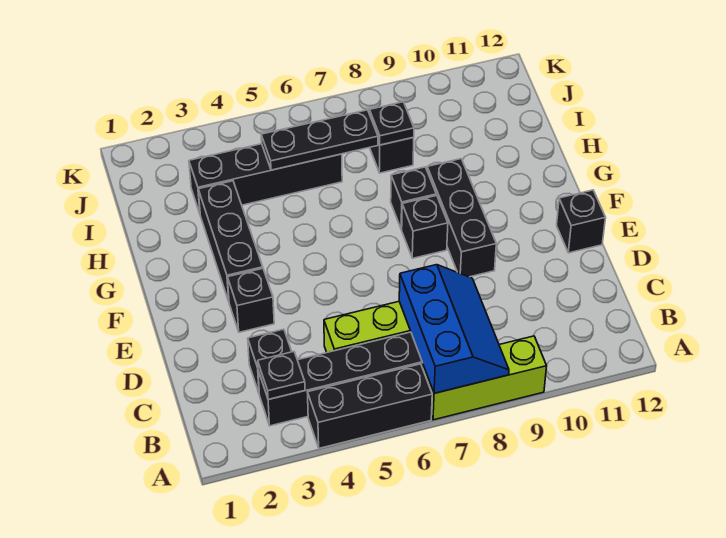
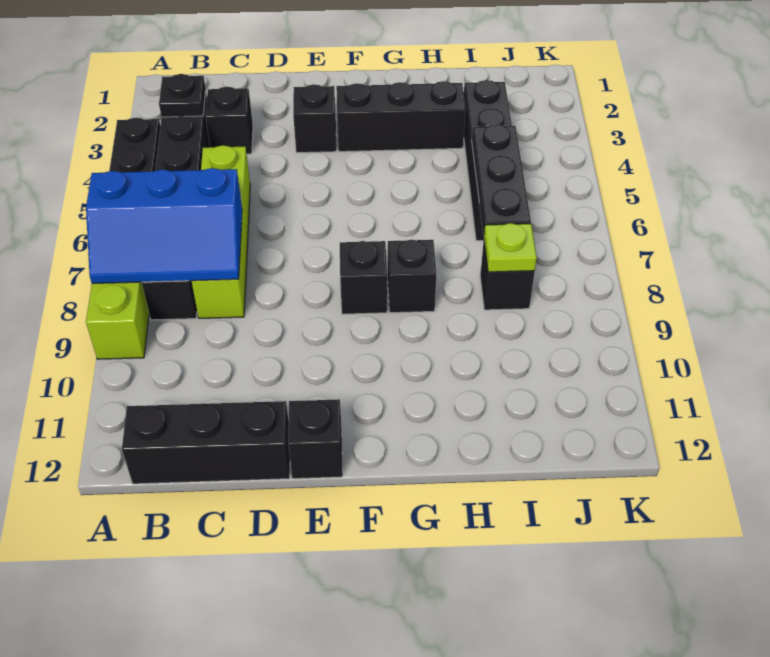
black brick E9:G9 level 1 -> black brick B12:D12 level 1
black plate I8 level 2 -> lime plate I8 level 2

